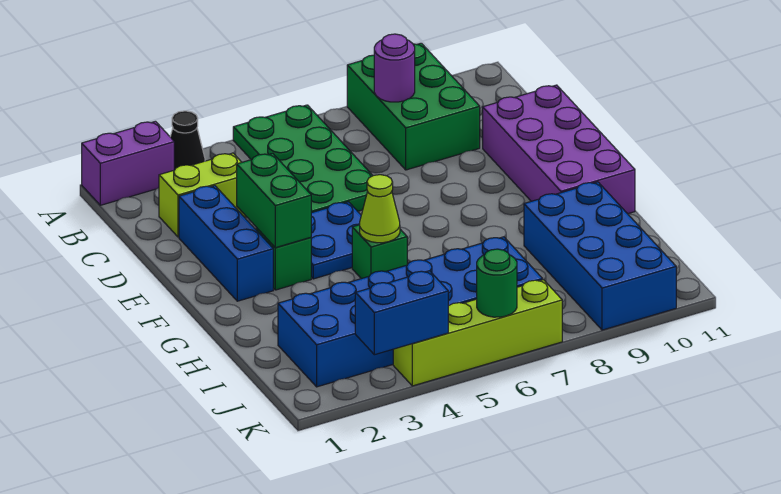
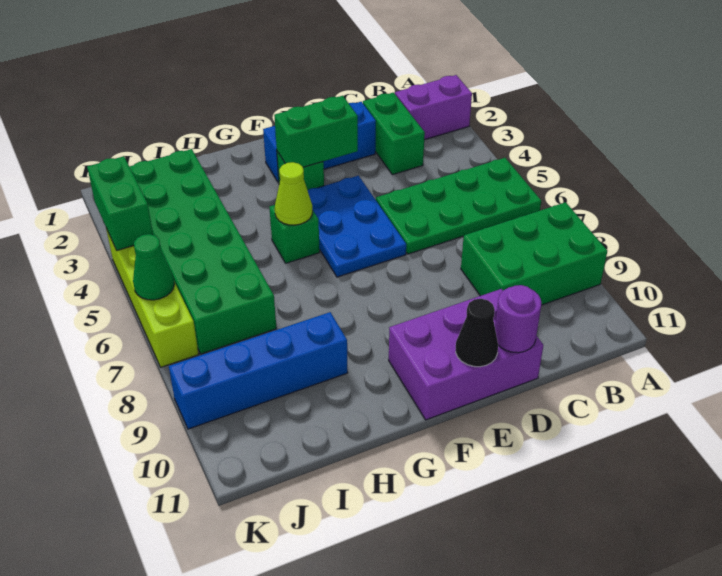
purple brick A1:A2 level 1 -> purple brick A2:B2 level 1
black cone A3 level 1 -> black cone E11 level 2
purple round brick B8 level 2 -> purple round brick D11 level 2
lime brick C2:C3 level 1 -> green brick C2:C3 level 1
purple brick D10:G11 level 1 -> purple brick D10:F11 level 1
blue plate E4:F5 level 1 -> blue plate E4:F6 level 1
blue brick H9:K10 level 1 -> blue brick H9:K9 level 1
blue brick I2:J7 level 1 -> green brick I2:J7 level 1
blue brick K3:K4 level 2 -> green brick K3:K4 level 2
green round brick K6 level 2 -> green cone K6 level 2

